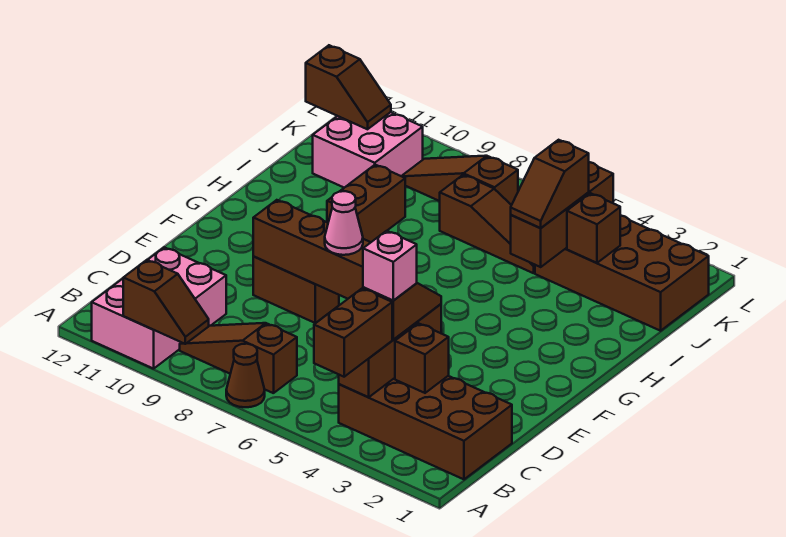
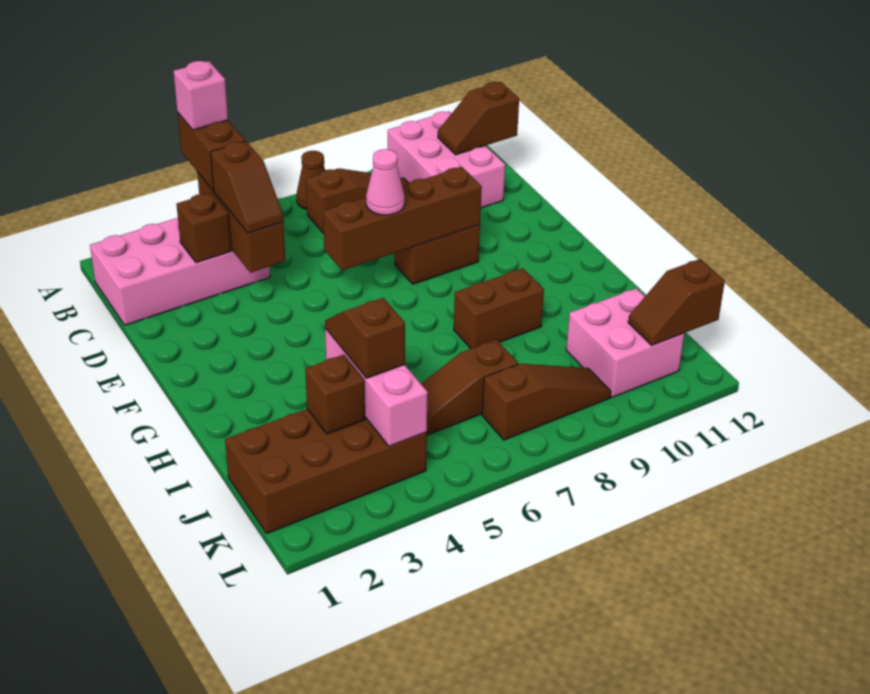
brown slope A9:A10 level 2 top 10 -> brown slope B11:B12 level 2 top 12
brown brick B1:C4 level 1 -> pink brick B1:C4 level 1
pink brick C4 level 4 -> pink brick A4 level 4
brown brick H9:I9 level 1 -> brown brick H8:H9 level 1
brown brick I4:K4 level 2 -> pink brick I4:K4 level 2

